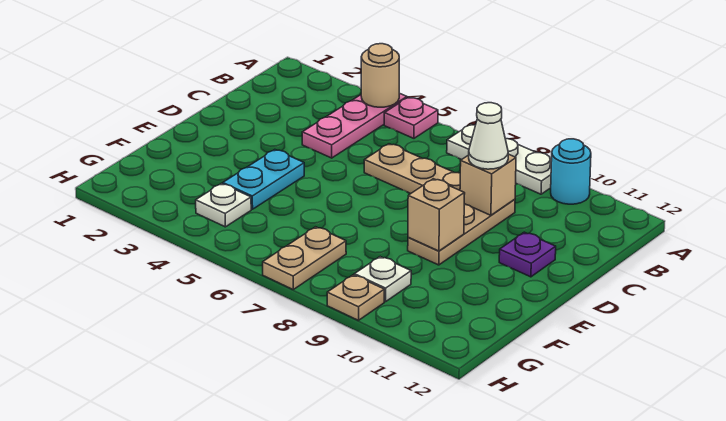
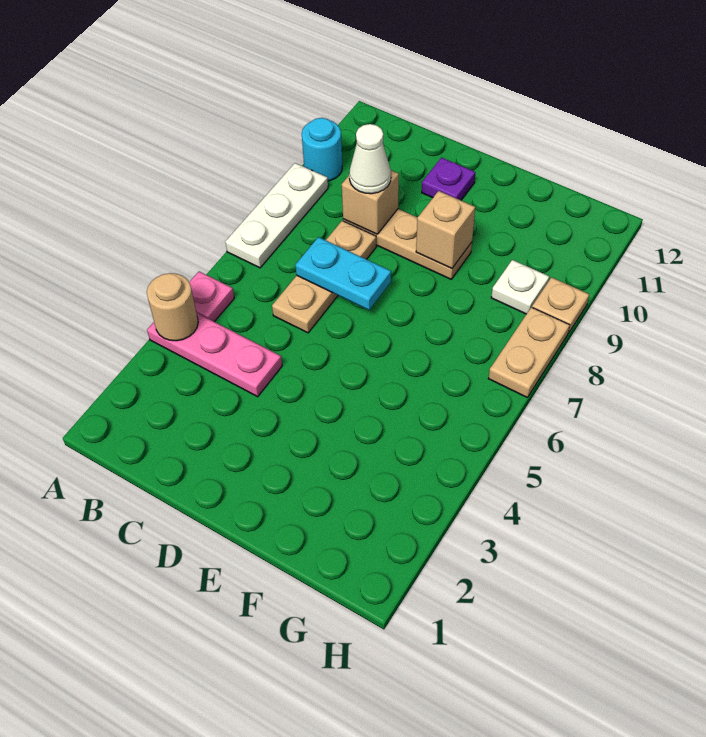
cyan plate E4:F4 level 1 -> cyan plate C7:D7 level 2
white plate G4 level 1 -> none
tan plate G7:H7 level 1 -> tan plate H7:H8 level 1

